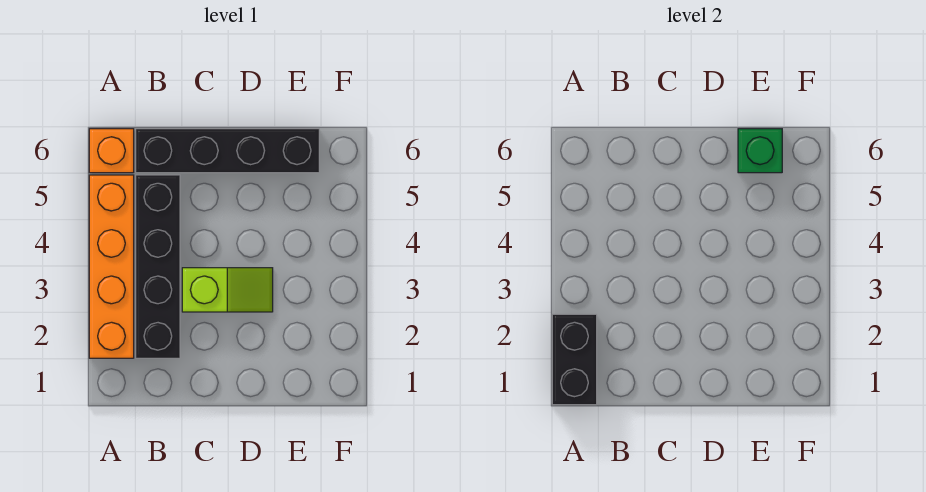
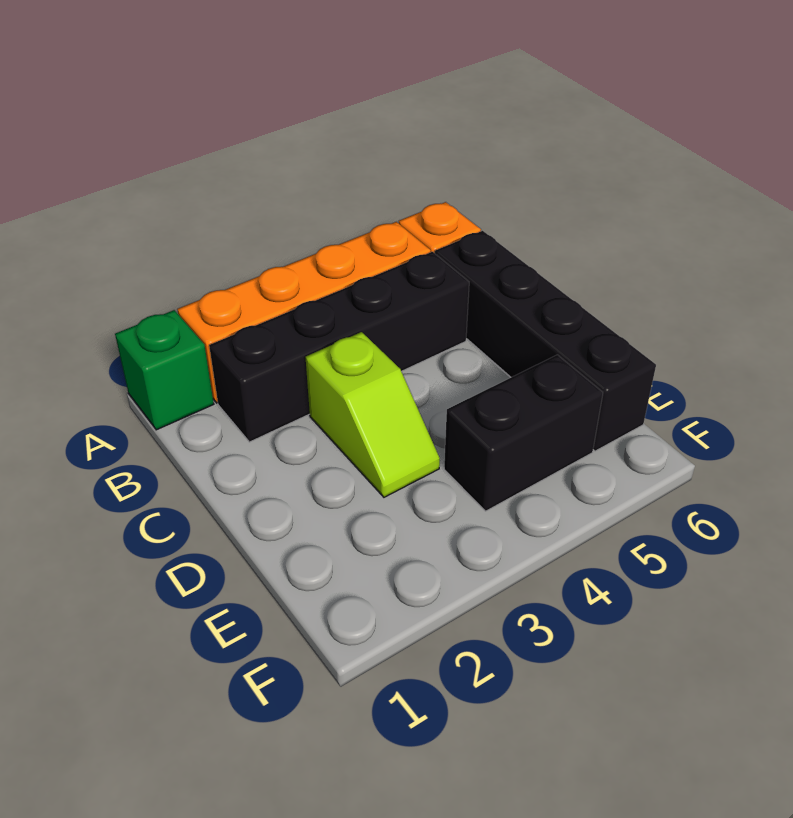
black brick A1:A2 level 2 -> black brick E4:E5 level 1
green brick E6 level 2 -> green brick A1 level 1

